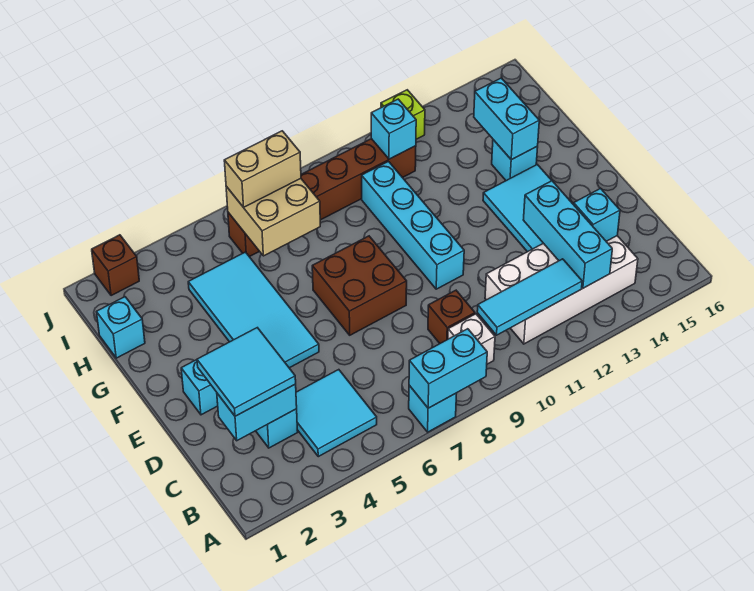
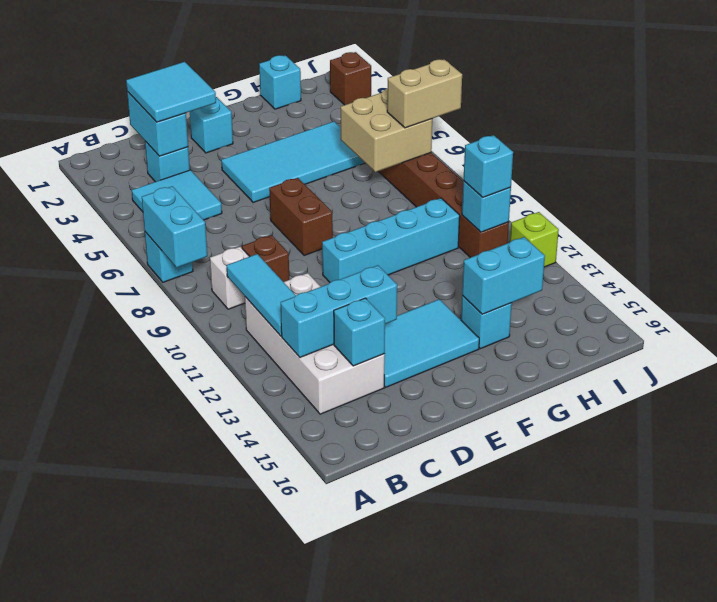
brown brick E7:F8 level 1 -> brown brick E7:E8 level 1
tan brick I6:I7 level 3 -> tan brick I7:J7 level 3
none -> cyan brick I11 level 3

